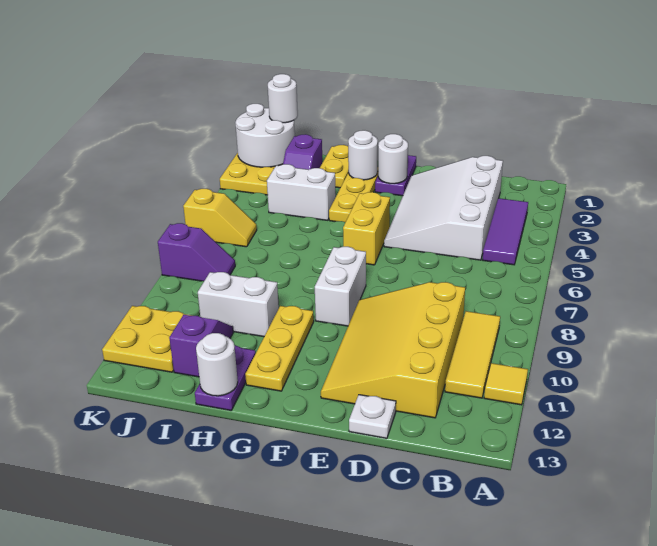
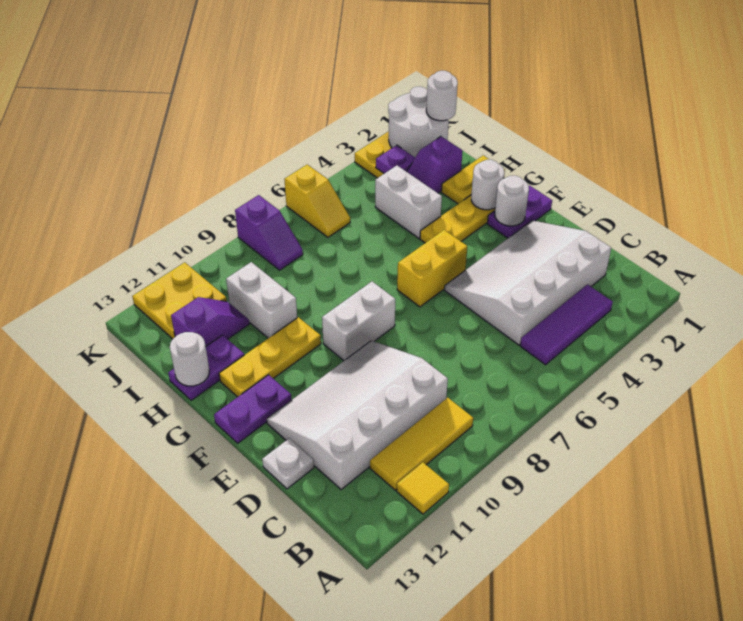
yellow slope C9:E12 level 1 top C -> white slope C9:E12 level 1 top C
none -> purple plate F12:F13 level 1
none -> purple plate J3 level 2

